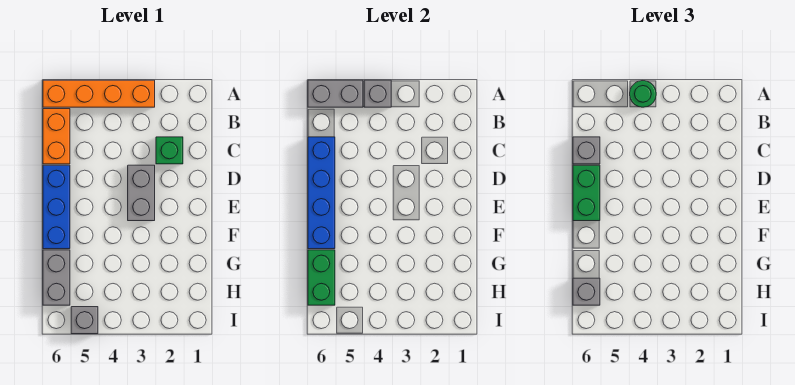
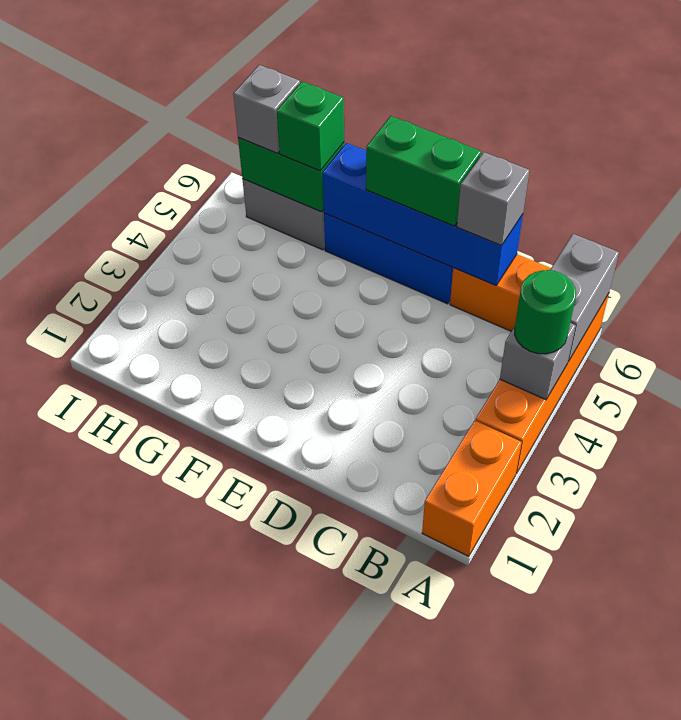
none -> orange brick A1:A2 level 1
green brick C2 level 1 -> green brick G6 level 3
grey brick D3:E3 level 1 -> none
grey brick I5 level 1 -> none

